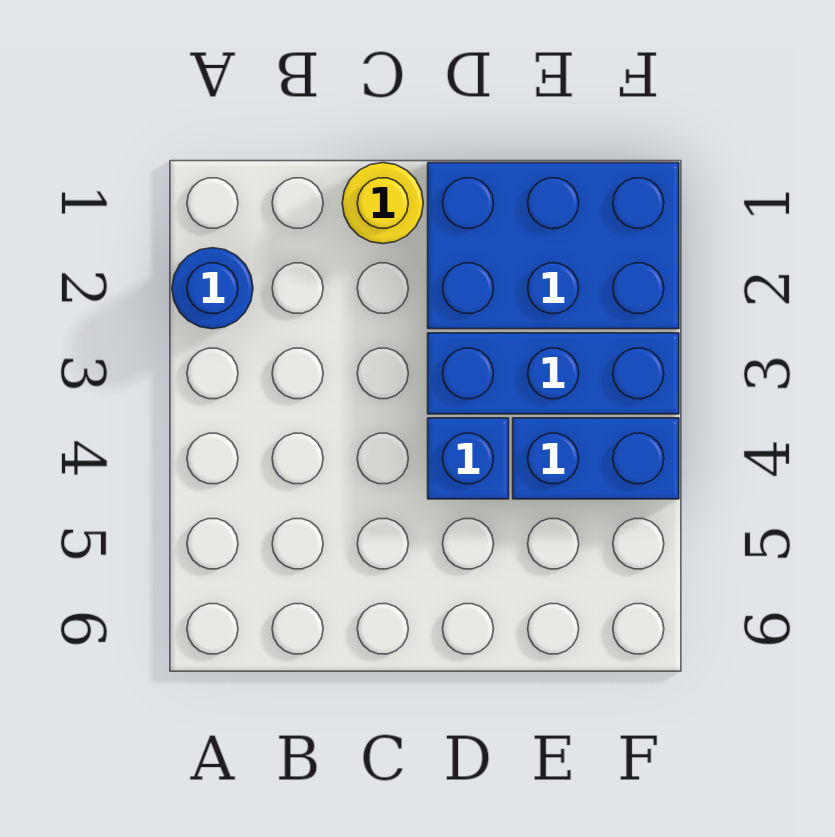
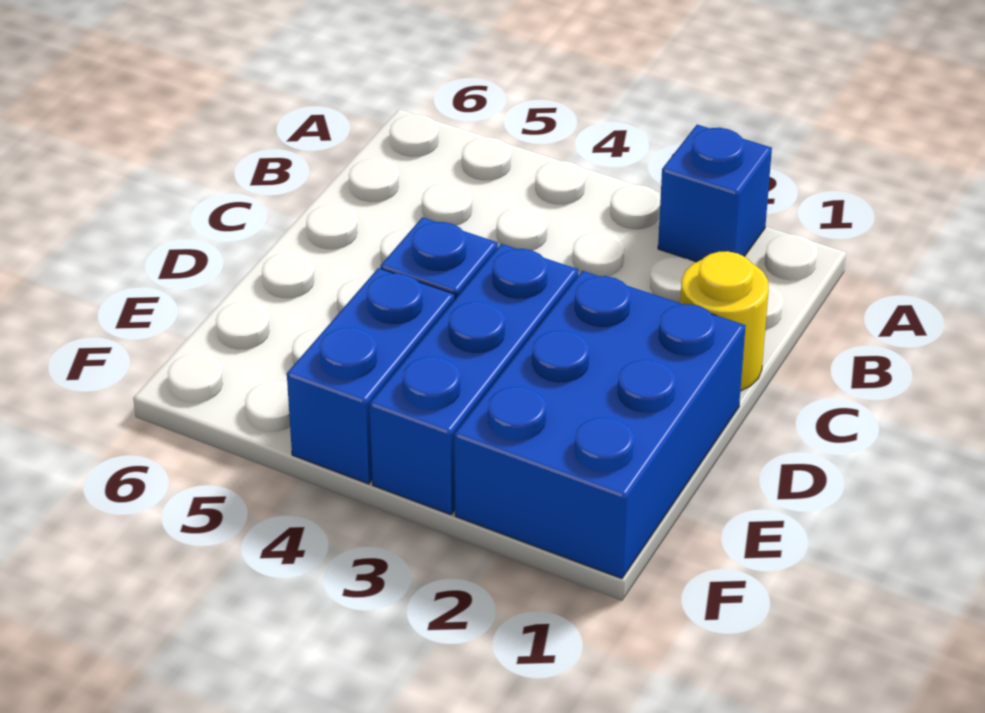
blue round brick A2 level 1 -> blue brick A2 level 1

